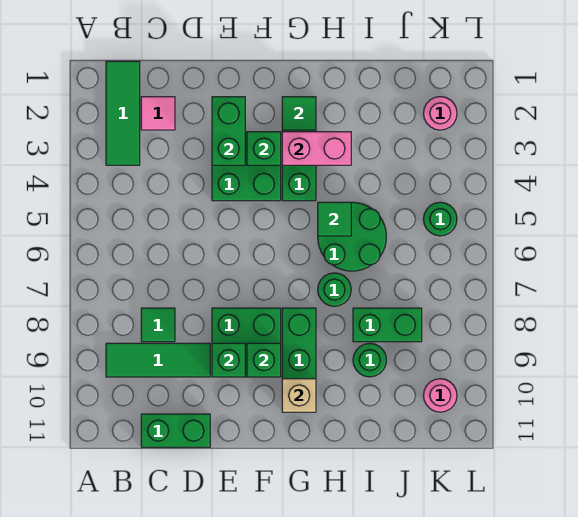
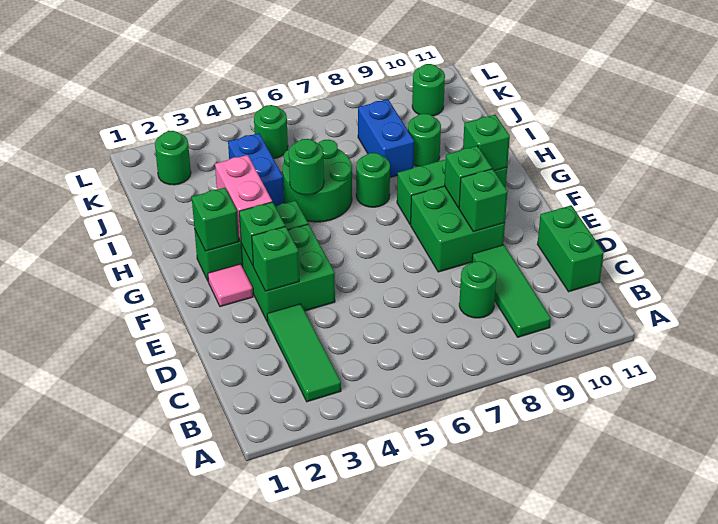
green tile B1:B3 level 1 -> green tile B3:D3 level 1
pink tile C2 level 1 -> pink tile F2 level 1
green tile C8 level 1 -> green round brick C8 level 1
green brick E2:E3 level 2 -> green brick E3 level 2
green tile G2 level 2 -> green brick G2 level 2
tan brick G10 level 2 -> green brick G10 level 2
green tile H5 level 2 -> green round brick H5 level 2
none -> blue brick I4:J4 level 1
green brick I8:J8 level 1 -> blue brick I8:J8 level 1
pink round brick K2 level 1 -> green round brick K2 level 1
pink round brick K10 level 1 -> green round brick K10 level 1

